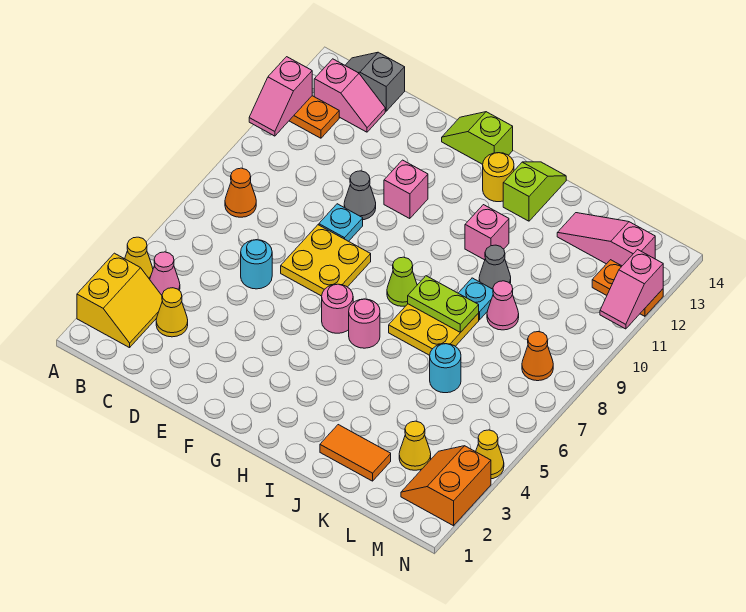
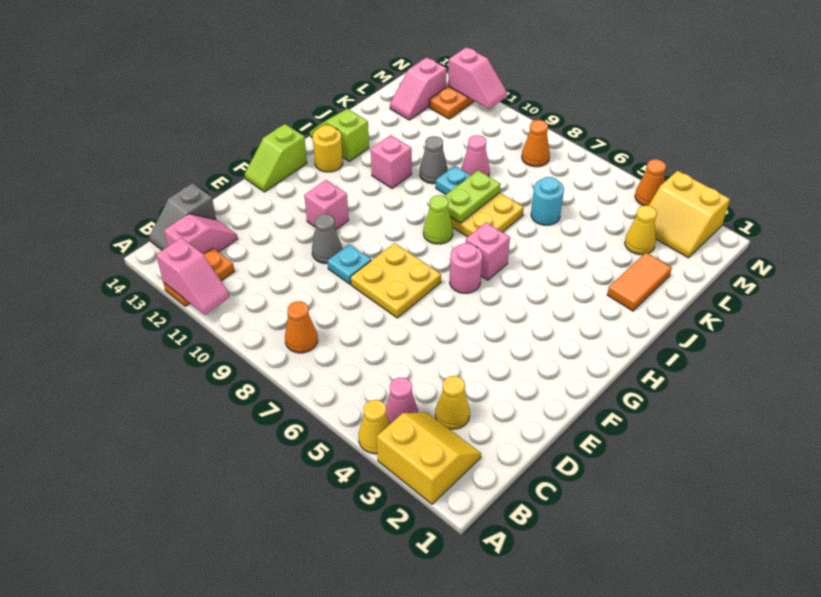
cyan round brick D6 level 1 -> none
pink round brick H6 level 1 -> pink brick H6 level 1
pink slope K13:M13 level 1 top M -> pink slope L13:M13 level 1 top M
orange slope M2:N3 level 1 top N -> yellow slope M2:N3 level 1 top N
yellow cone N4 level 1 -> orange cone N4 level 1

